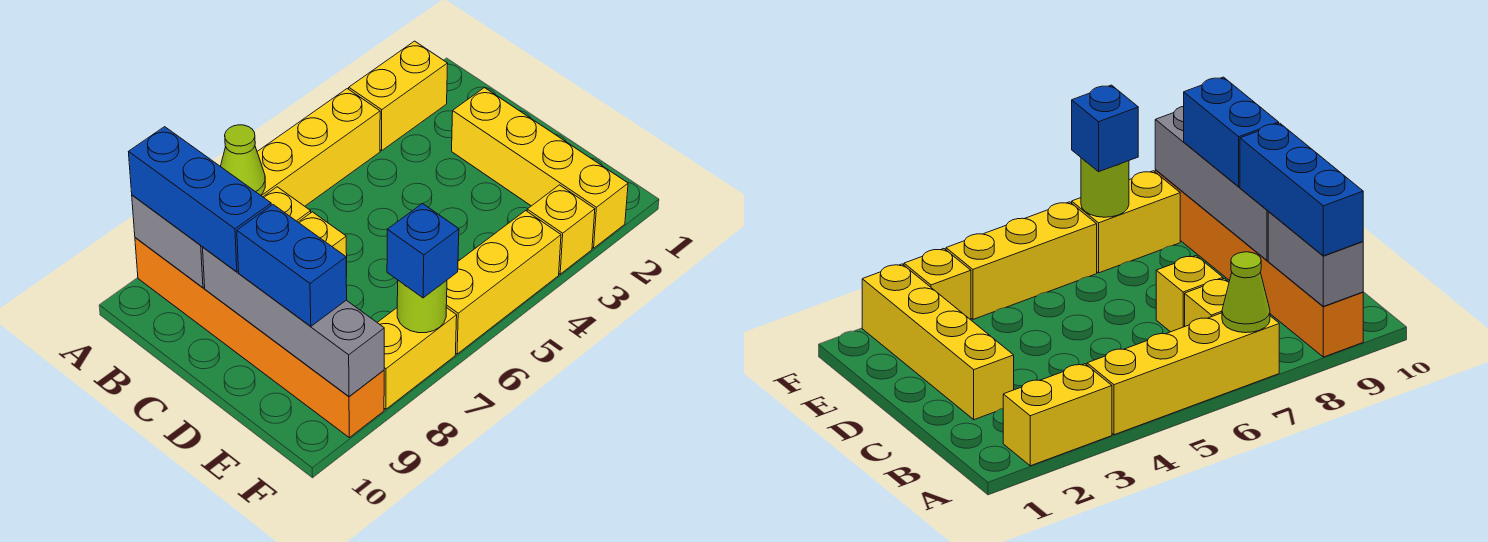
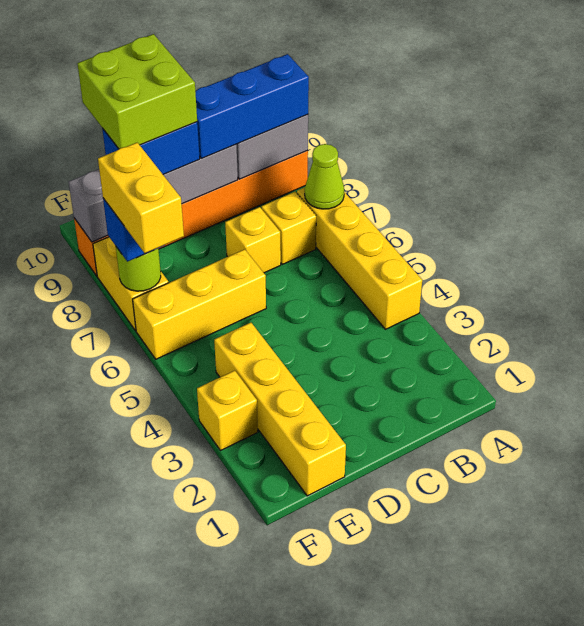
yellow brick A2:A3 level 1 -> yellow brick F6:F7 level 4
yellow brick C2:F2 level 1 -> yellow brick E1:E4 level 1
none -> lime brick D9:E10 level 4
yellow brick F4:F6 level 1 -> yellow brick D6:F6 level 1

